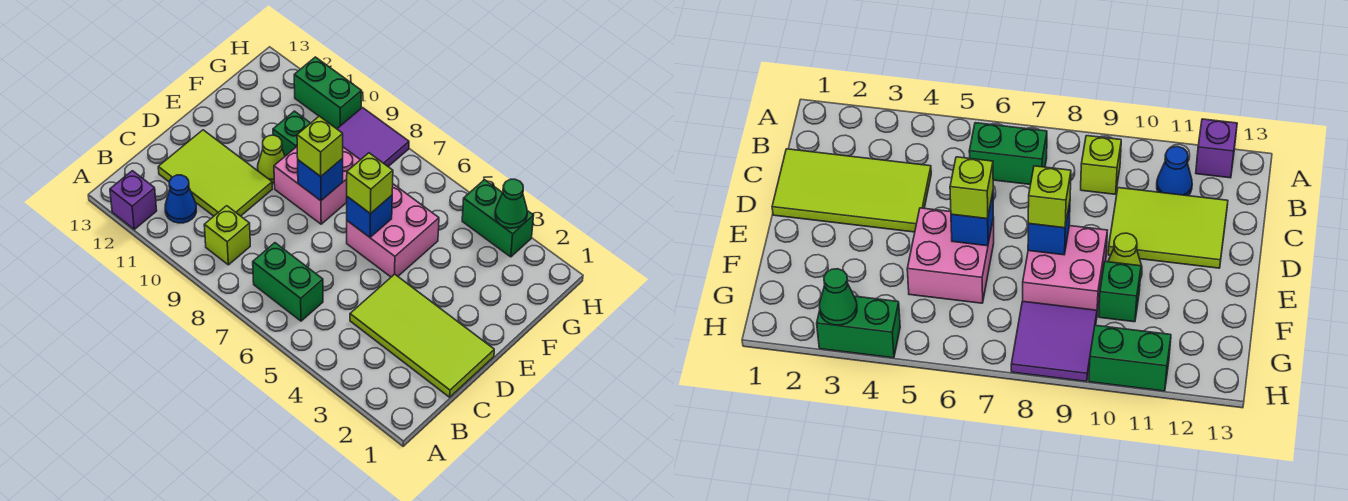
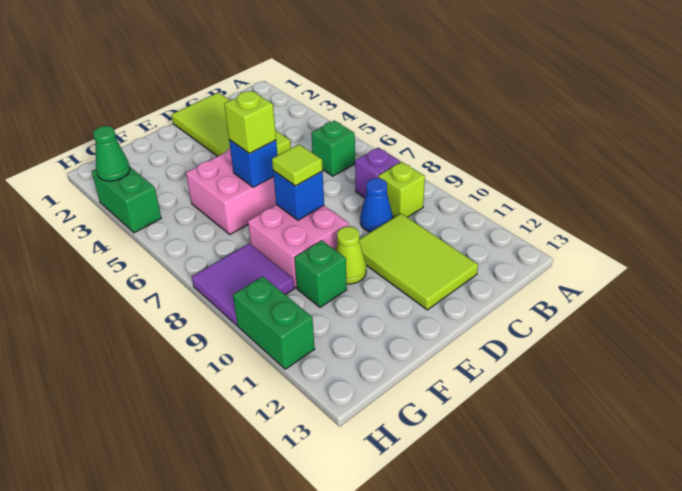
purple brick A12 level 1 -> purple brick B8 level 1
green brick B6:B7 level 1 -> green brick B6 level 1
blue cone B11 level 1 -> blue cone C9 level 1
lime brick E8 level 3 -> lime tile E8 level 3

